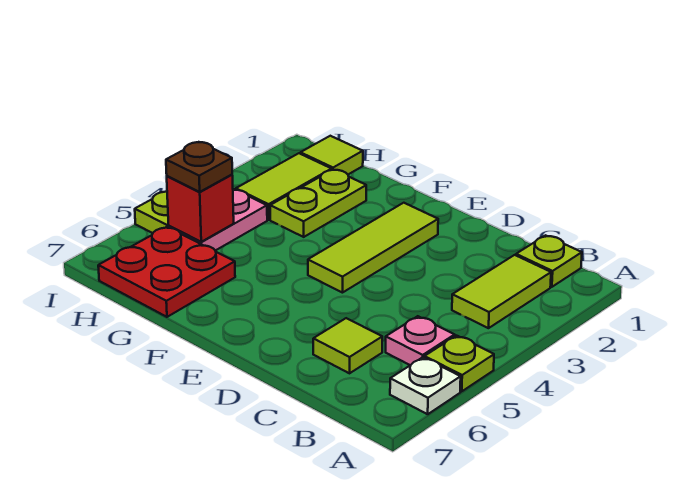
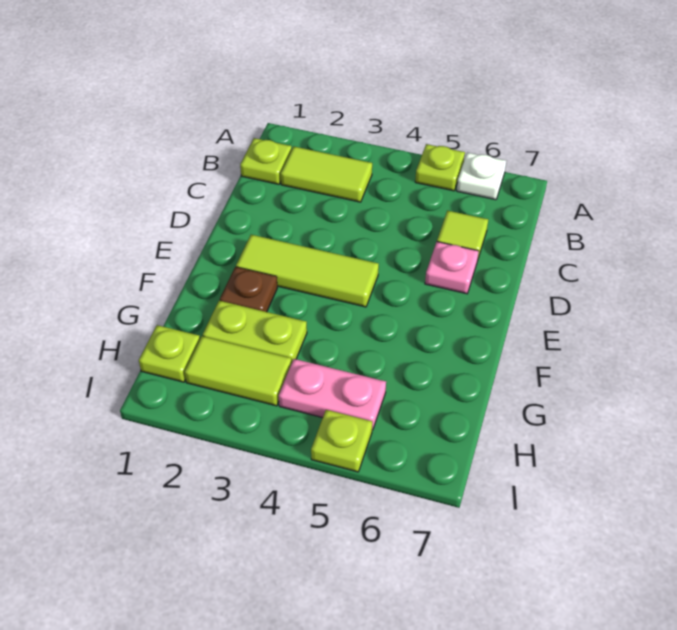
pink plate B5 level 1 -> pink plate D6 level 1
red plate G6:H7 level 1 -> none
lime tile H1 level 1 -> lime plate H1 level 1
red brick H5 level 2 -> none
brown plate H5 level 3 -> brown plate F2 level 1

